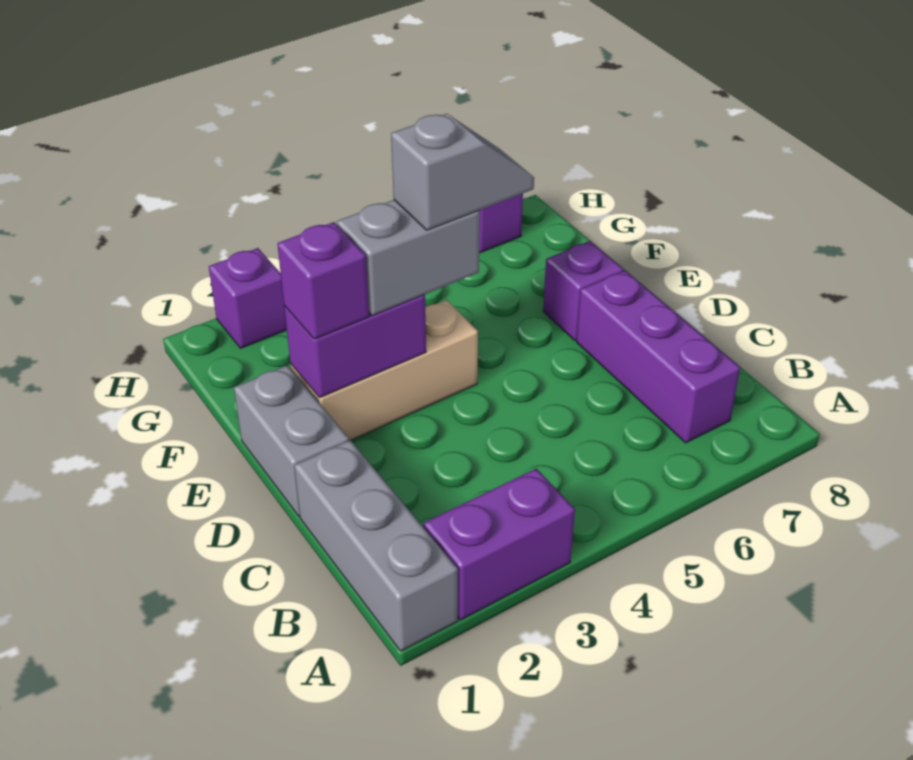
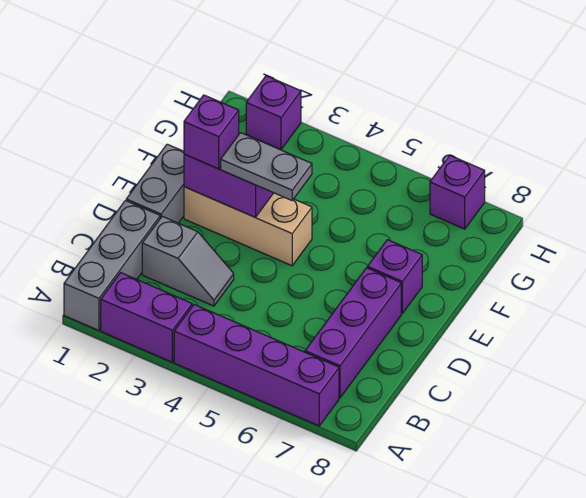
none -> purple brick A4:A7 level 1
grey brick E3:E4 level 3 -> grey plate E3:E4 level 3
grey slope E4:E5 level 4 top 4 -> grey slope C2:C3 level 1 top 2

